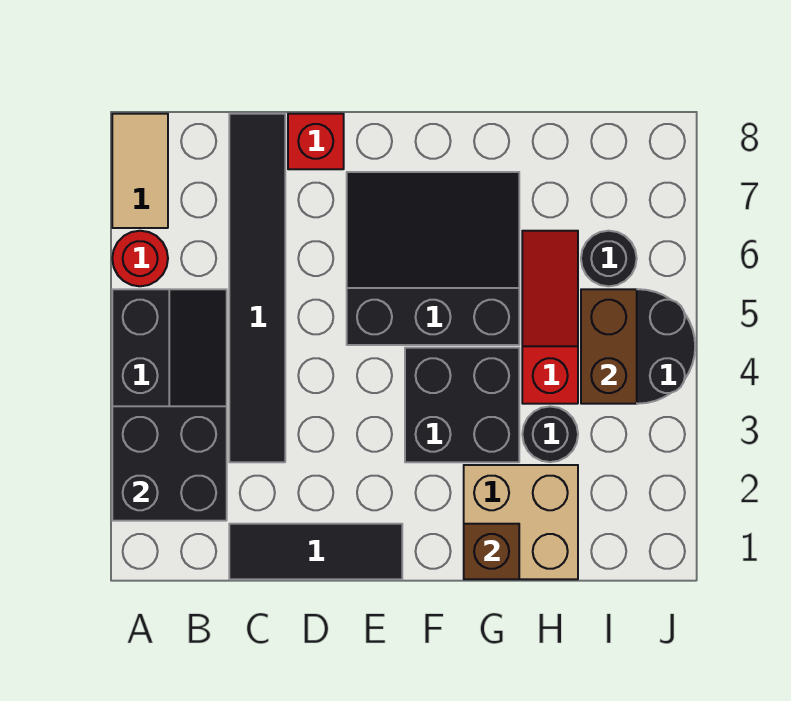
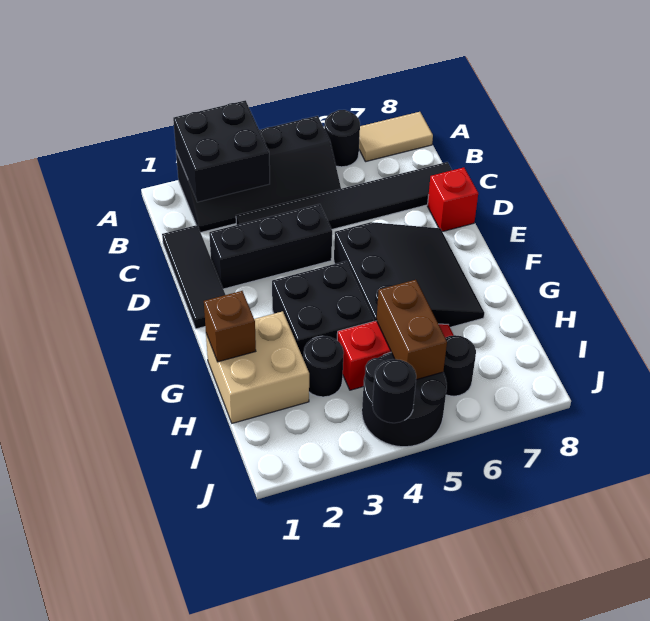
red round brick A6 level 1 -> black round brick A6 level 1
none -> black brick D2:D4 level 1
brown brick I4:I5 level 2 -> brown brick H5:I5 level 2
none -> black round brick J4 level 2

